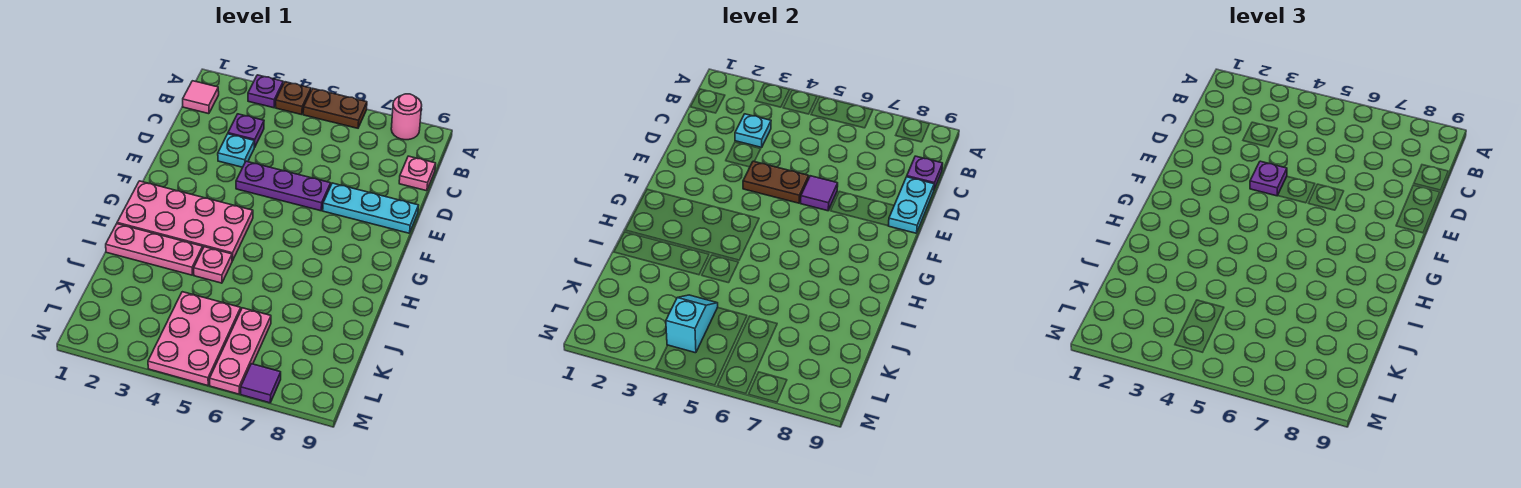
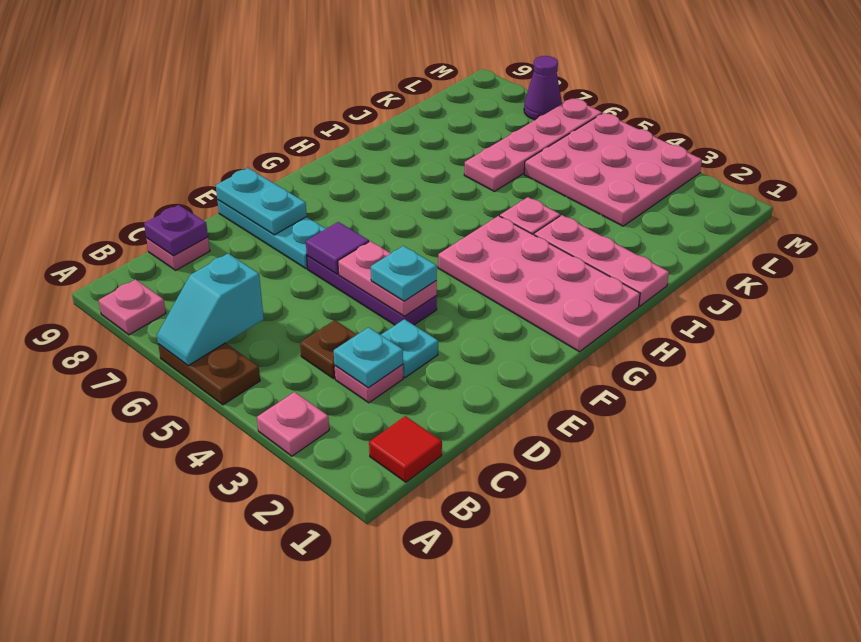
purple plate A3 level 1 -> pink plate A3 level 1
brown plate A4 level 1 -> brown plate C4 level 1
pink round brick A8 level 1 -> pink plate A8 level 1
pink tile B1 level 1 -> red tile B1 level 1
purple plate C3 level 1 -> pink plate C3 level 1
cyan plate D9:E9 level 2 -> cyan plate E8:E9 level 2
brown plate E4:E5 level 2 -> pink plate E4:E5 level 2
purple plate E4 level 3 -> cyan plate E4 level 3
pink plate K4:M5 level 1 -> pink plate K3:M5 level 1
cyan slope K4:L4 level 2 top L -> cyan slope A6:B6 level 2 top B
pink plate K6:M6 level 1 -> pink plate J6:M6 level 1
purple tile M7 level 1 -> purple cone M7 level 1

